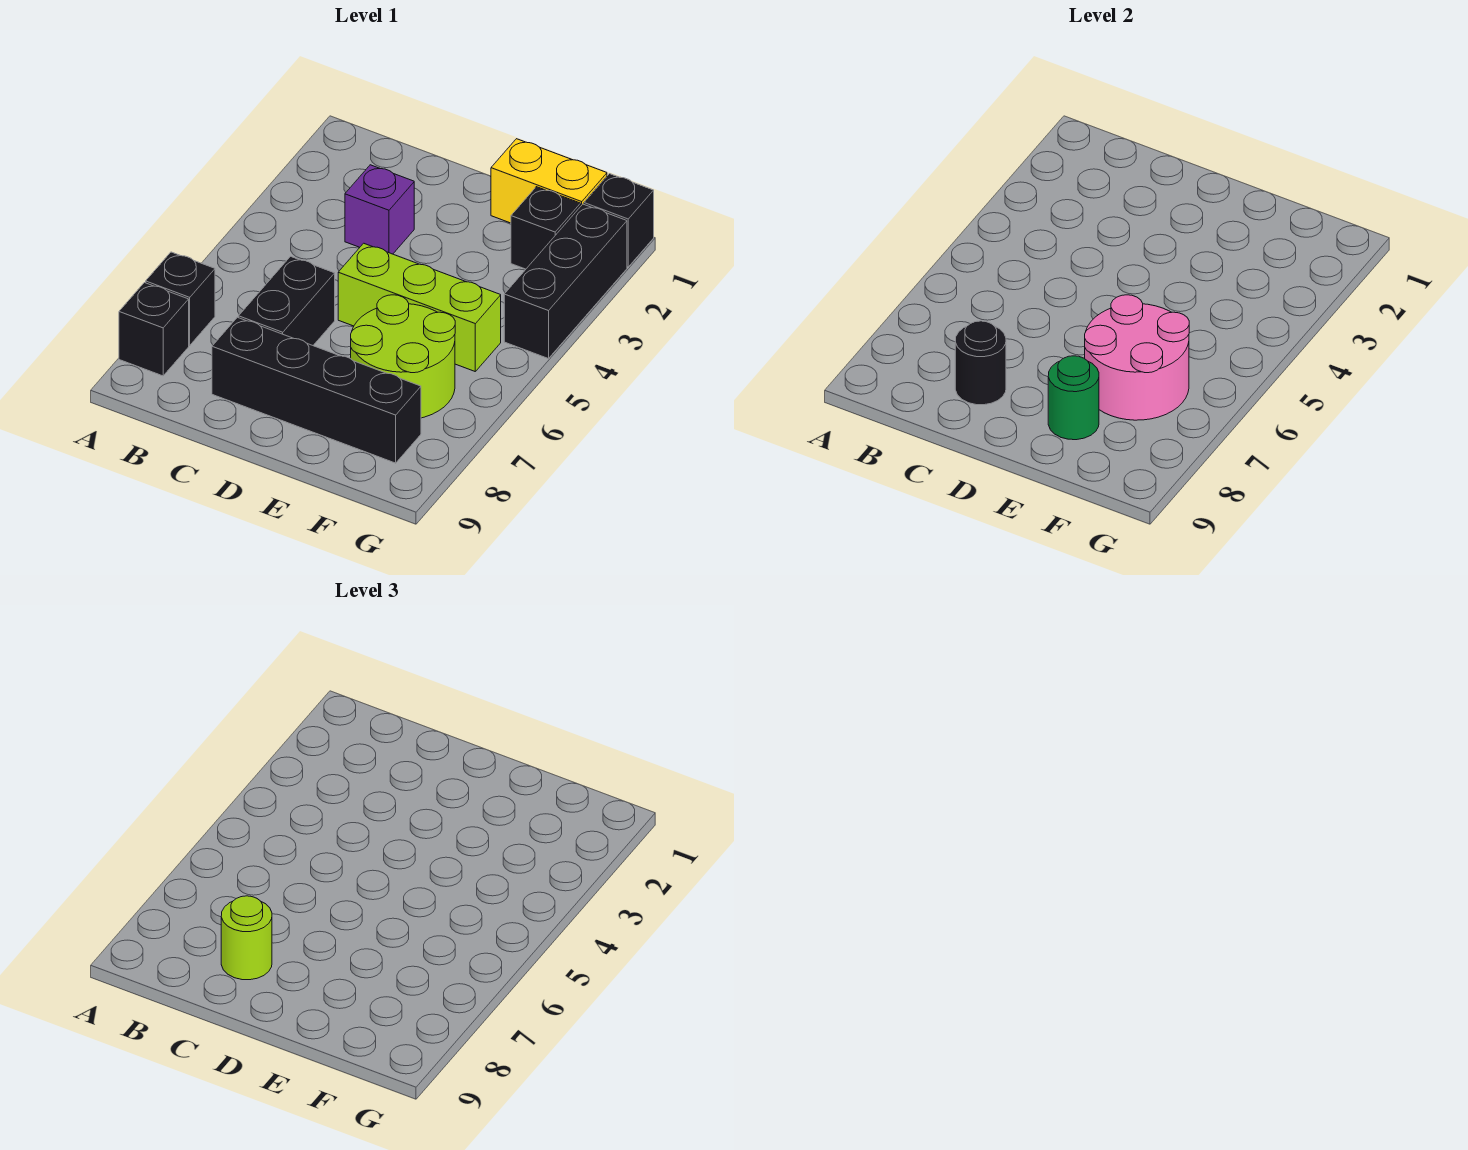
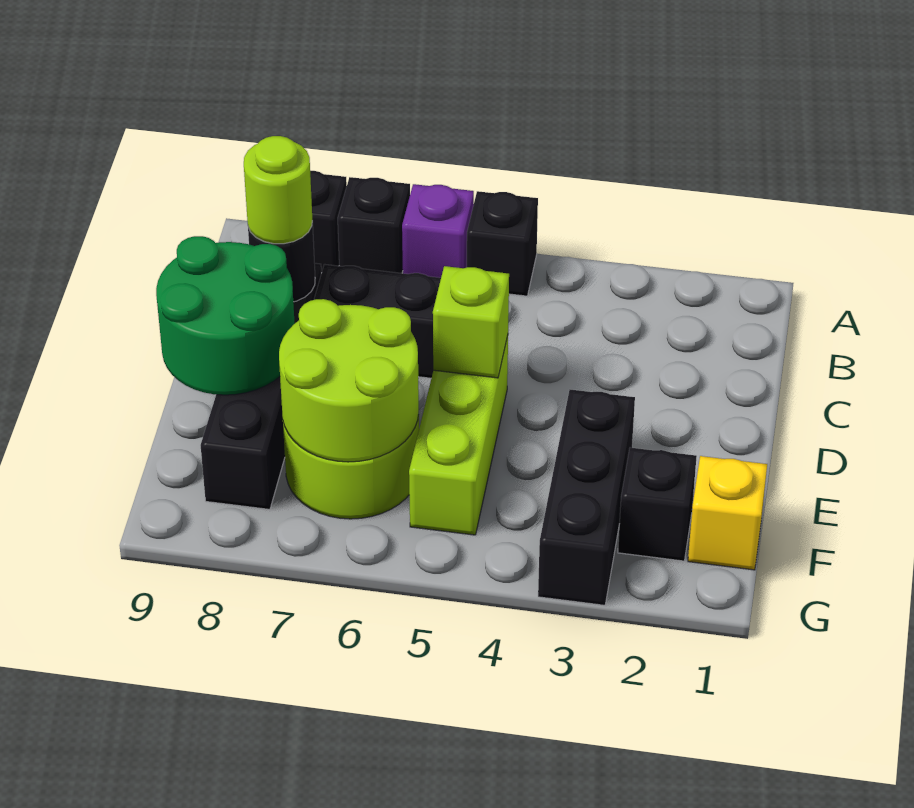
purple brick C3 level 1 -> purple brick A6 level 1
none -> lime brick D5 level 2
yellow brick E1:F1 level 1 -> yellow brick F1 level 1
pink round brick E6:F7 level 2 -> lime round brick E6:F7 level 2
green round brick E8 level 2 -> green round brick D8:E9 level 2
black brick G1 level 1 -> black brick A5 level 1
black brick G2:G4 level 1 -> black brick E3:G3 level 1

